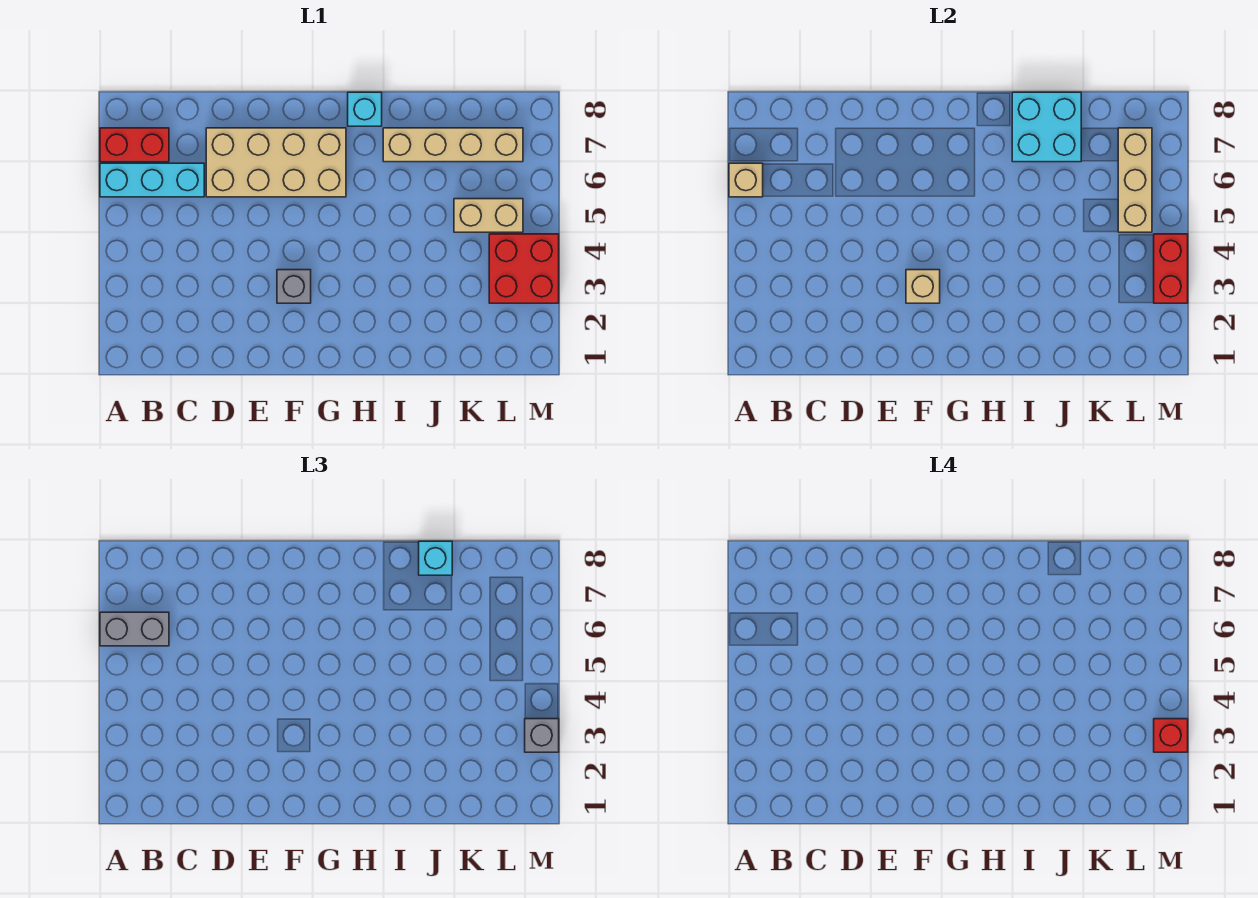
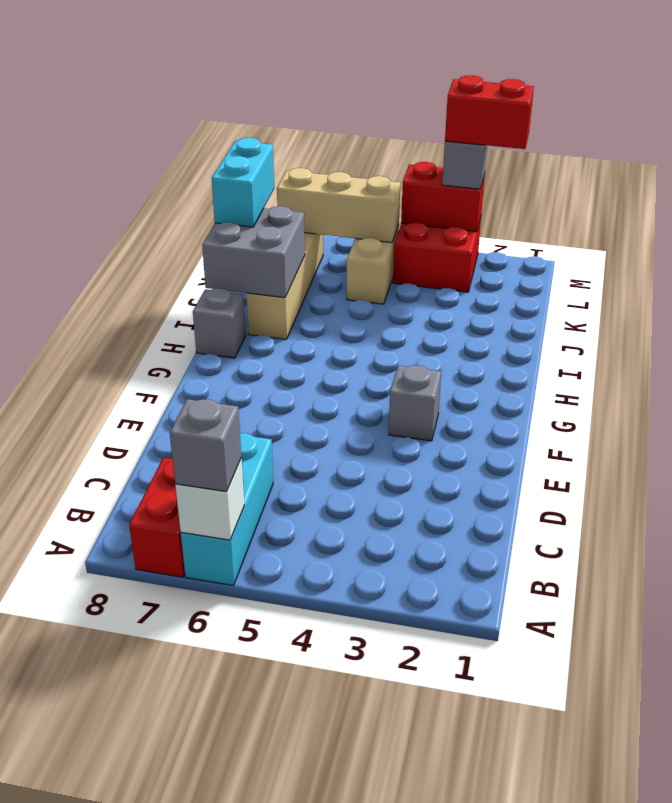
tan brick A6 level 2 -> white brick A6 level 2
grey brick A6:B6 level 3 -> grey brick A6 level 3
tan brick D6:G7 level 1 -> none
tan brick F3 level 2 -> none
cyan brick H8 level 1 -> grey brick H8 level 1
cyan brick I7:J8 level 2 -> grey brick I7:J8 level 2
cyan brick J8 level 3 -> cyan brick J8:K8 level 3
red brick M3 level 4 -> red brick M2:M3 level 4

